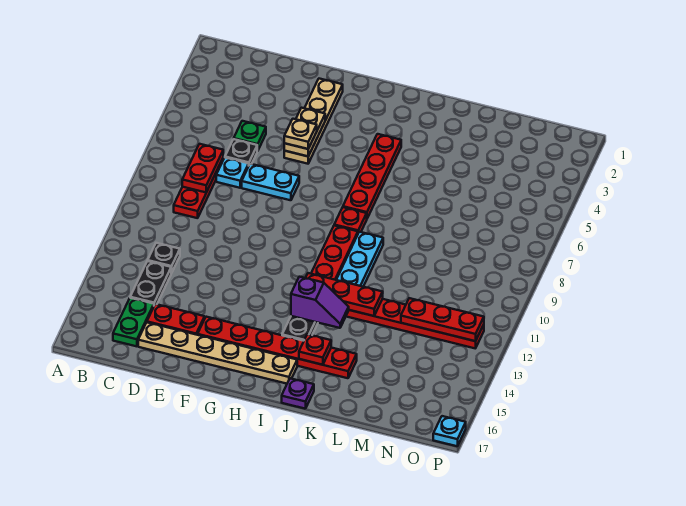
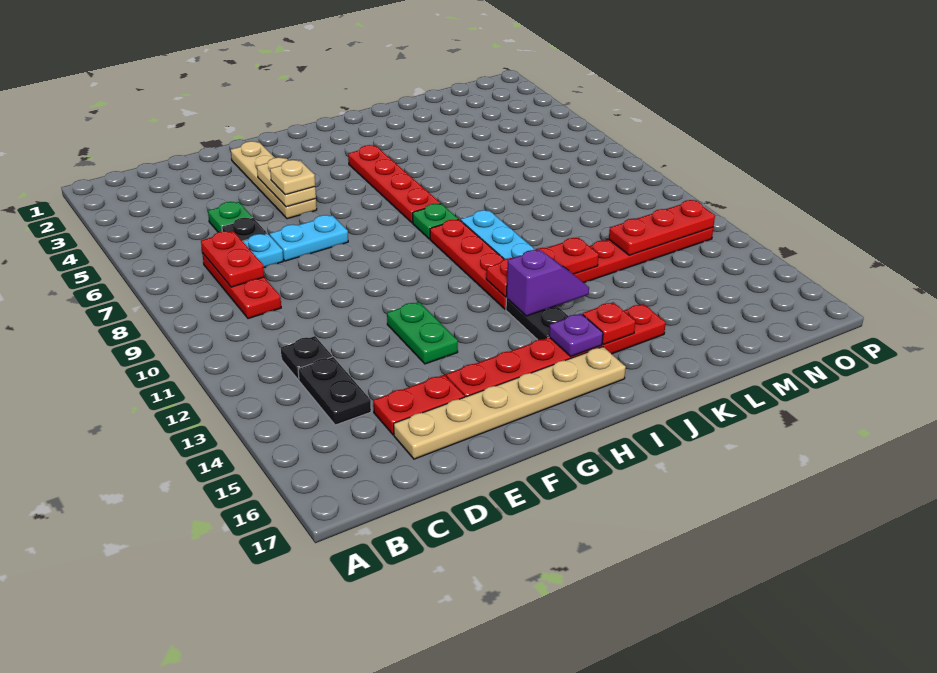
green plate C15:C16 level 1 -> green plate F12:F13 level 1
red plate I8 level 1 -> green plate I8 level 1
purple plate J17 level 1 -> purple plate I15 level 2
cyan plate P17 level 1 -> none

